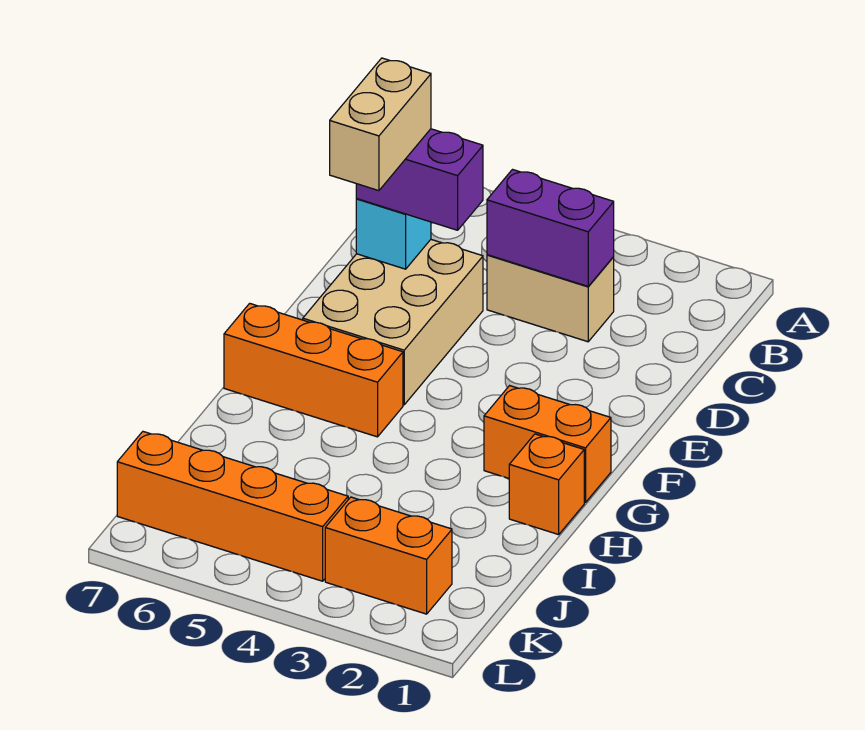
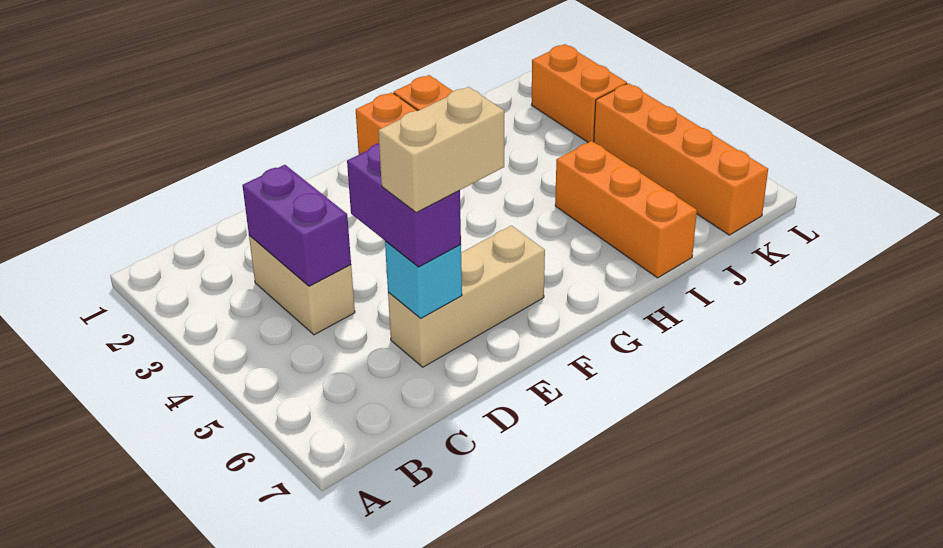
tan brick D5:F6 level 1 -> tan brick D6:F6 level 1
orange brick G5:G7 level 1 -> orange brick I5:I7 level 1

